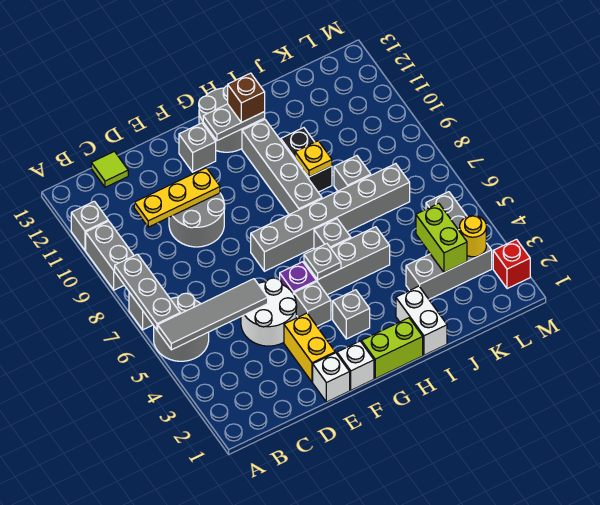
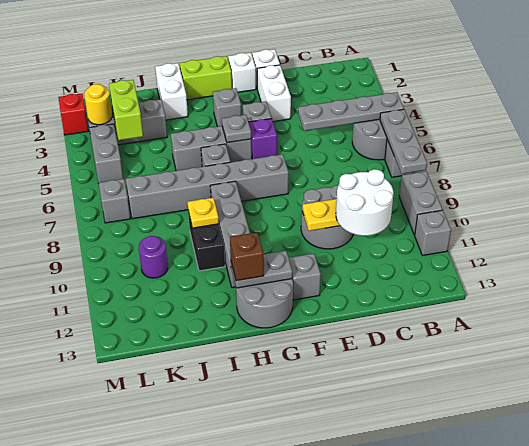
grey tile A5:D5 level 2 -> grey plate A5:D5 level 2
lime tile C13 level 1 -> none
white round brick D4:E5 level 1 -> white round brick C10:D11 level 3
yellow brick E2:E3 level 1 -> white brick E2:E3 level 1
grey brick J8 level 1 -> grey brick L7 level 1
none -> purple round brick K10 level 1

